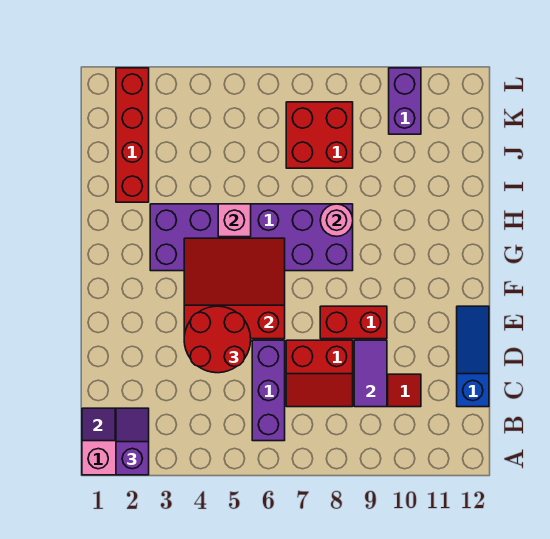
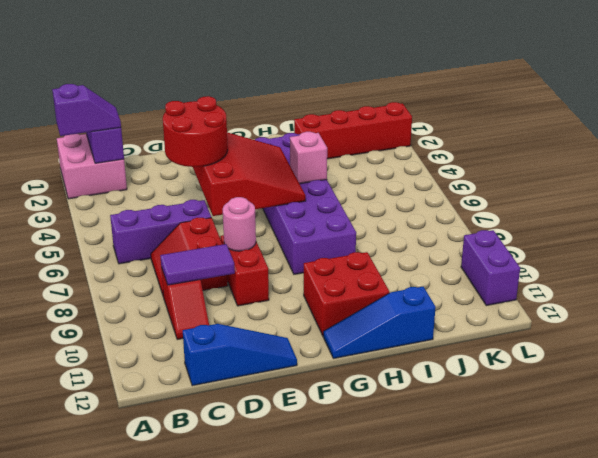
none -> blue slope G12:I12 level 1 top I
pink round brick H8 level 2 -> pink round brick E8 level 2
red brick J7:K8 level 1 -> red brick G10:H11 level 1
purple brick K10:L10 level 1 -> purple brick L10:L11 level 1

